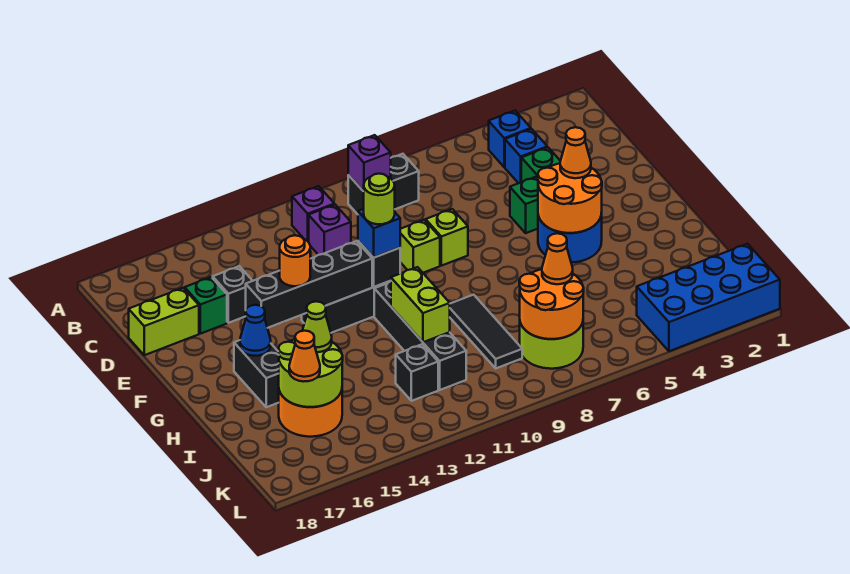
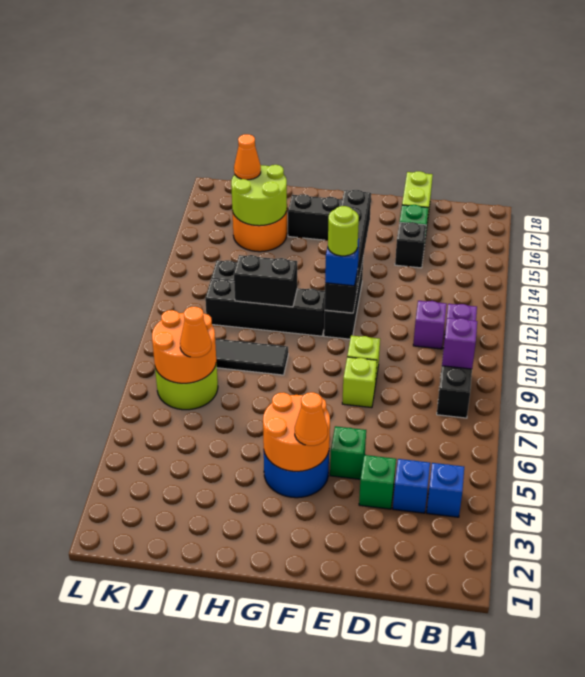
orange round brick F14 level 3 -> none
blue cone G16 level 2 -> none
lime brick H11:I11 level 2 -> black brick H11:I11 level 2
lime cone I15 level 3 -> none
blue brick K1:L4 level 1 -> none

